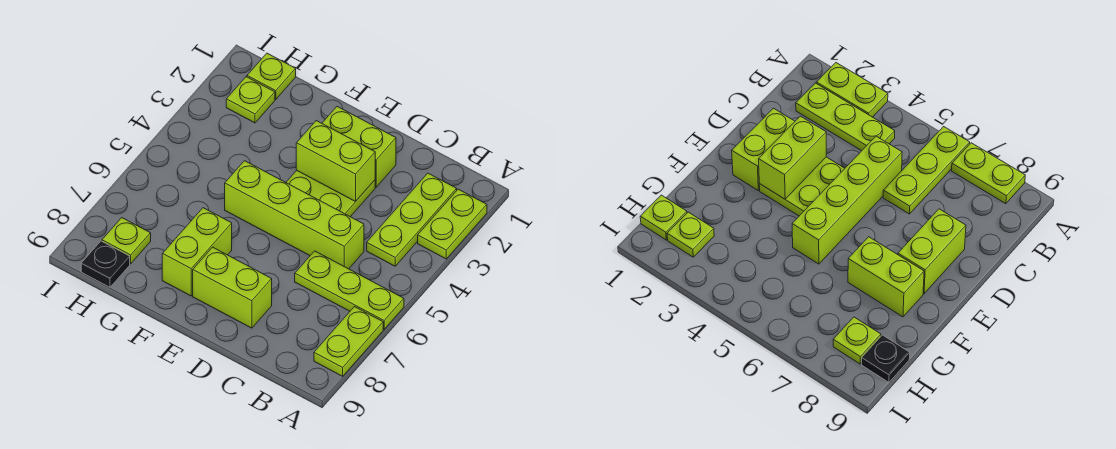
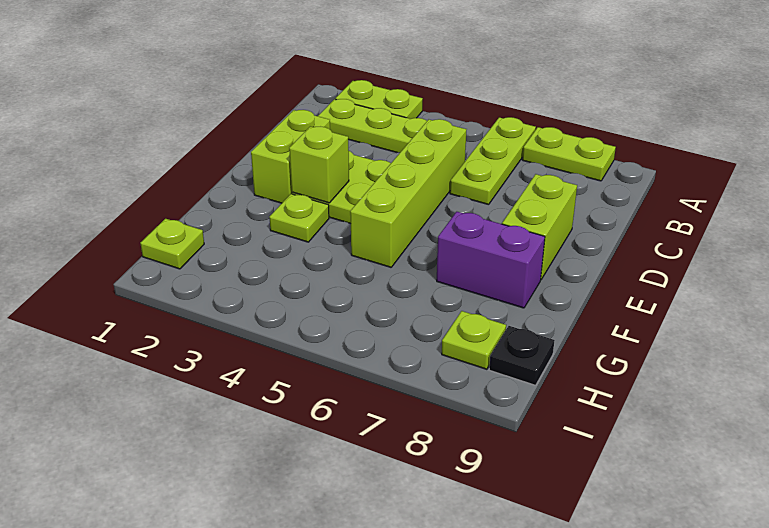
lime brick D3:E3 level 2 -> lime brick E3 level 2
lime brick F7:F8 level 1 -> purple brick F7:F8 level 1
lime plate H2 level 1 -> lime plate F3 level 1

